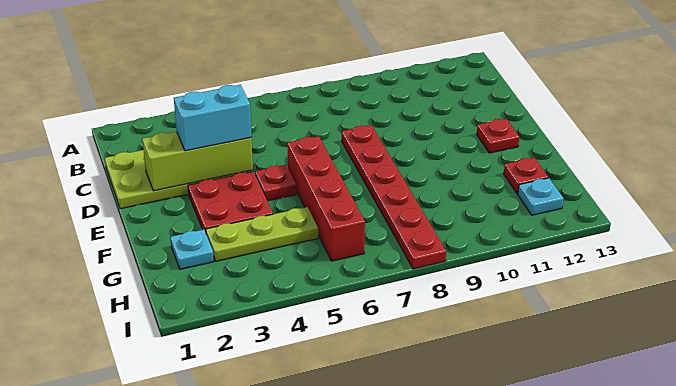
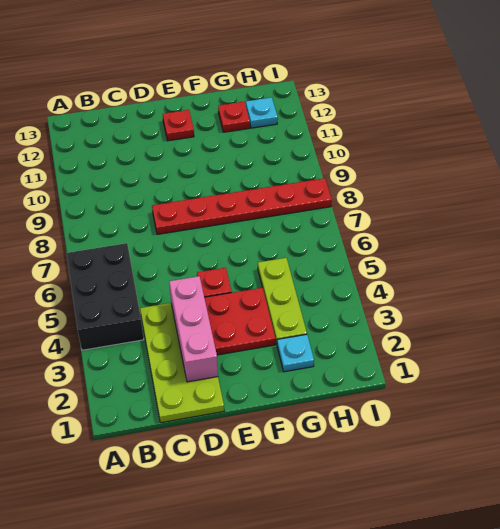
none -> black brick A4:B6 level 1
lime brick D2:D4 level 2 -> pink brick D2:D4 level 2
cyan brick D3:D4 level 3 -> none
red brick E6:H6 level 1 -> none

